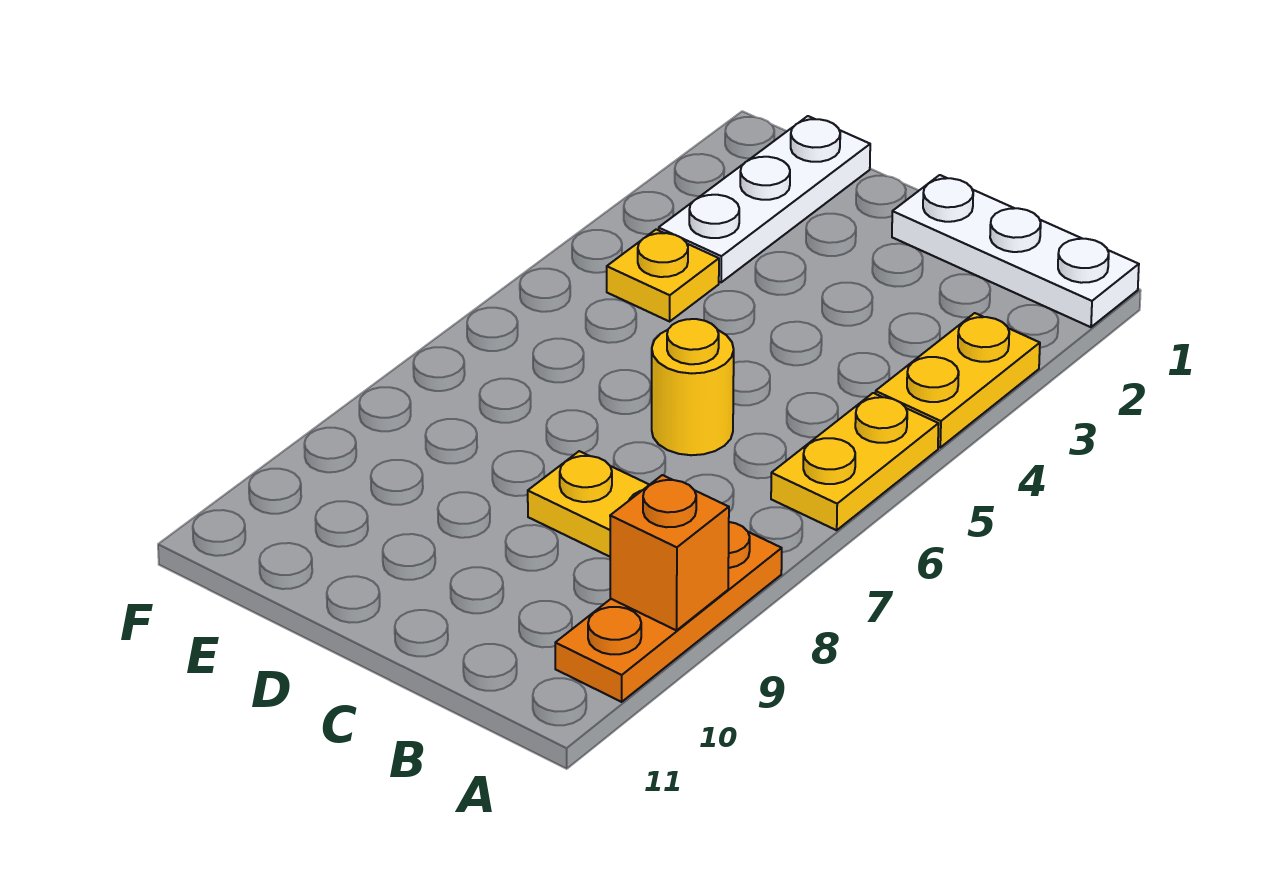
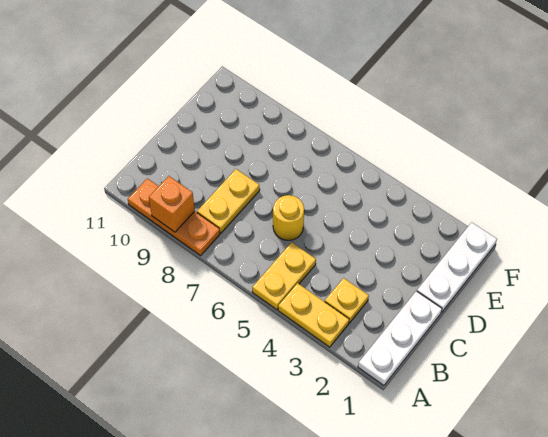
yellow plate A5:A6 level 1 -> yellow plate A5:B5 level 1
white plate E1:E3 level 1 -> white plate D1:F1 level 1
yellow plate E4 level 1 -> yellow plate B3 level 1

